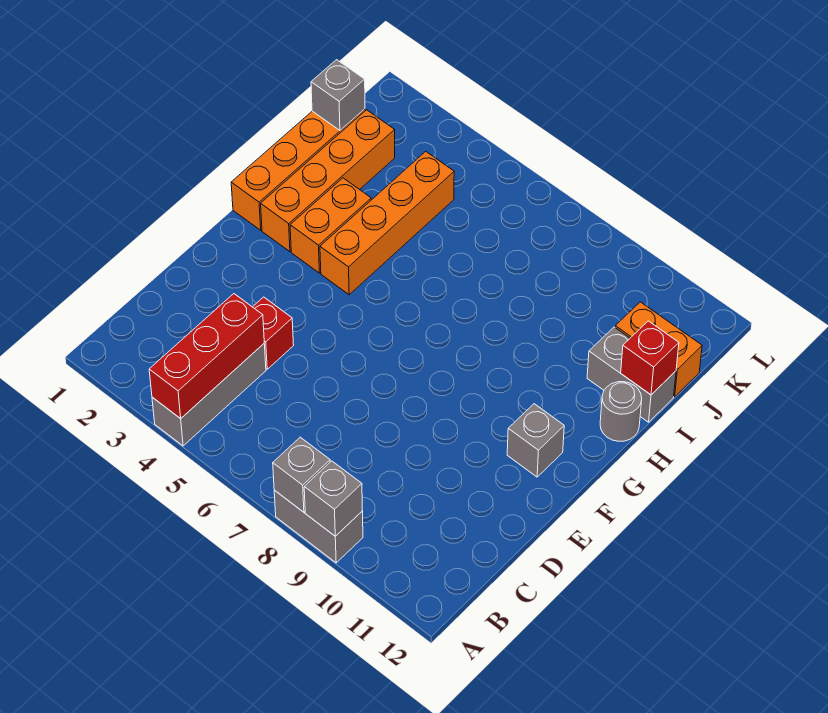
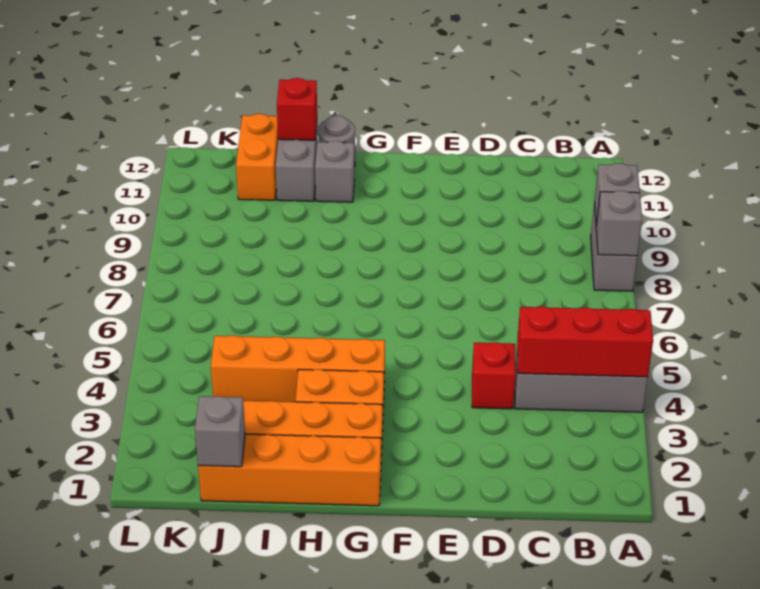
grey brick F11 level 1 -> grey brick H11 level 1

